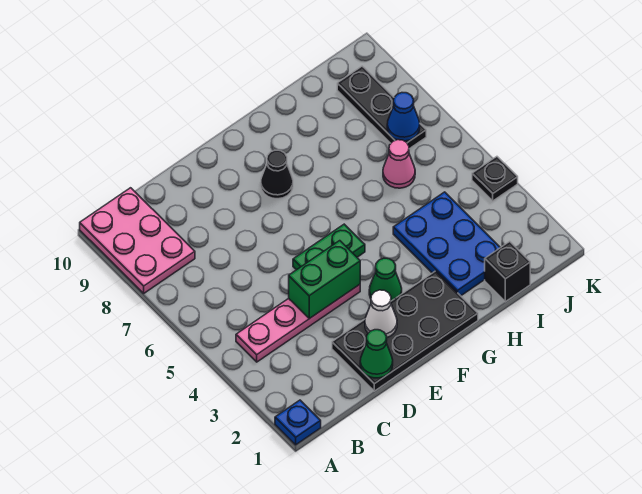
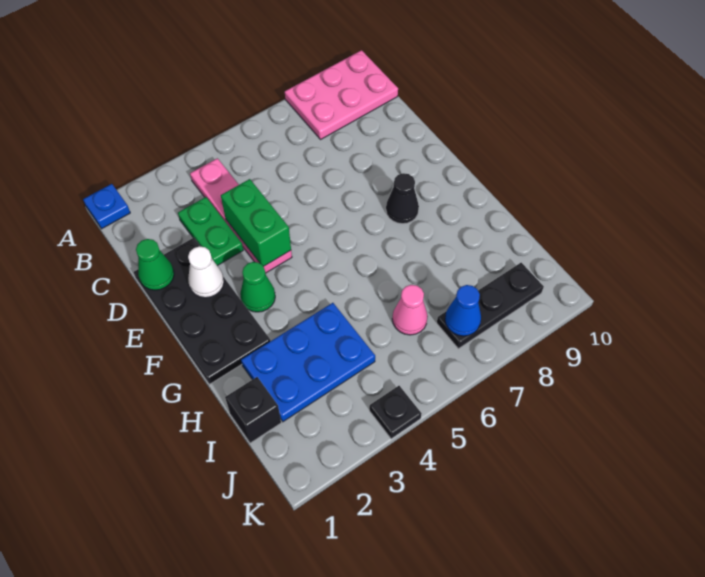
green plate E5:F5 level 1 -> green plate C3:D3 level 1

